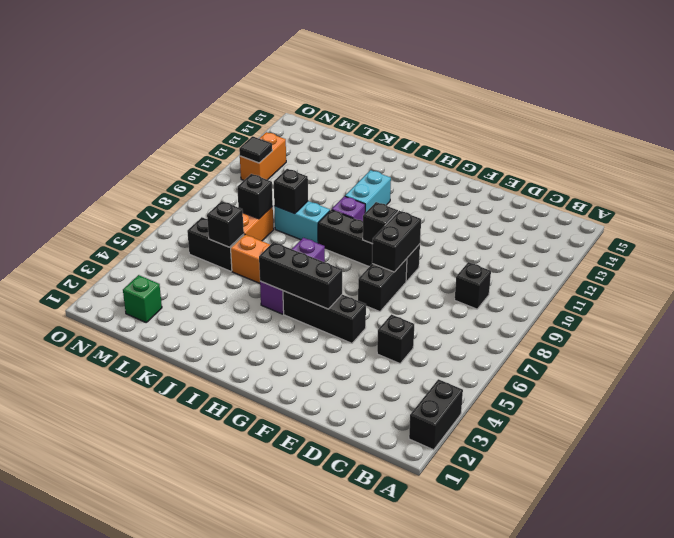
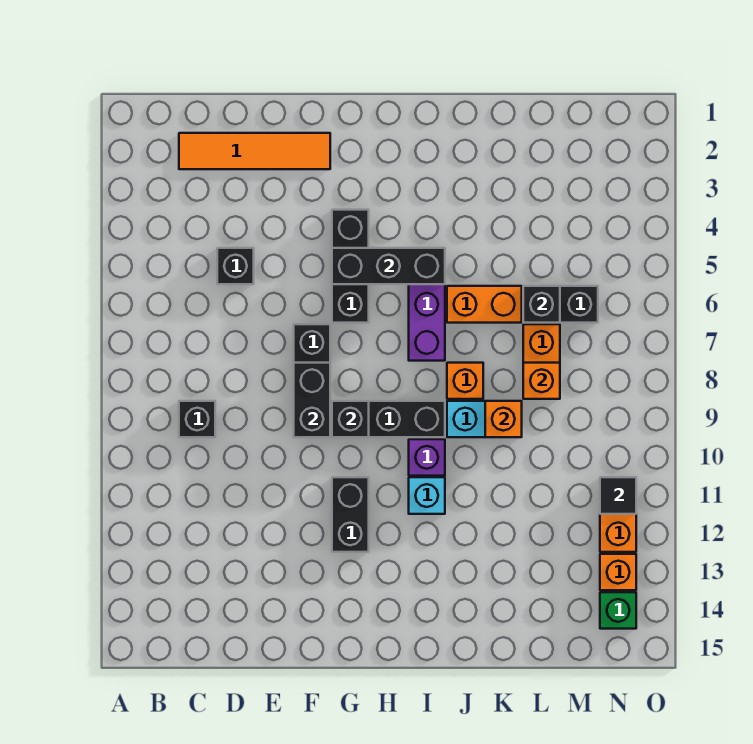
black brick A2:A3 level 1 -> black brick G11:G12 level 1
none -> orange tile C2:F2 level 1
black brick F5:H5 level 1 -> black brick G4:G6 level 1
cyan brick I11:I12 level 1 -> cyan brick I11 level 1
none -> orange brick J8 level 1
black brick K9 level 2 -> orange brick K9 level 2
black brick L8 level 2 -> orange brick L8 level 2
green brick M2 level 1 -> green brick N14 level 1
none -> orange brick N13 level 1

